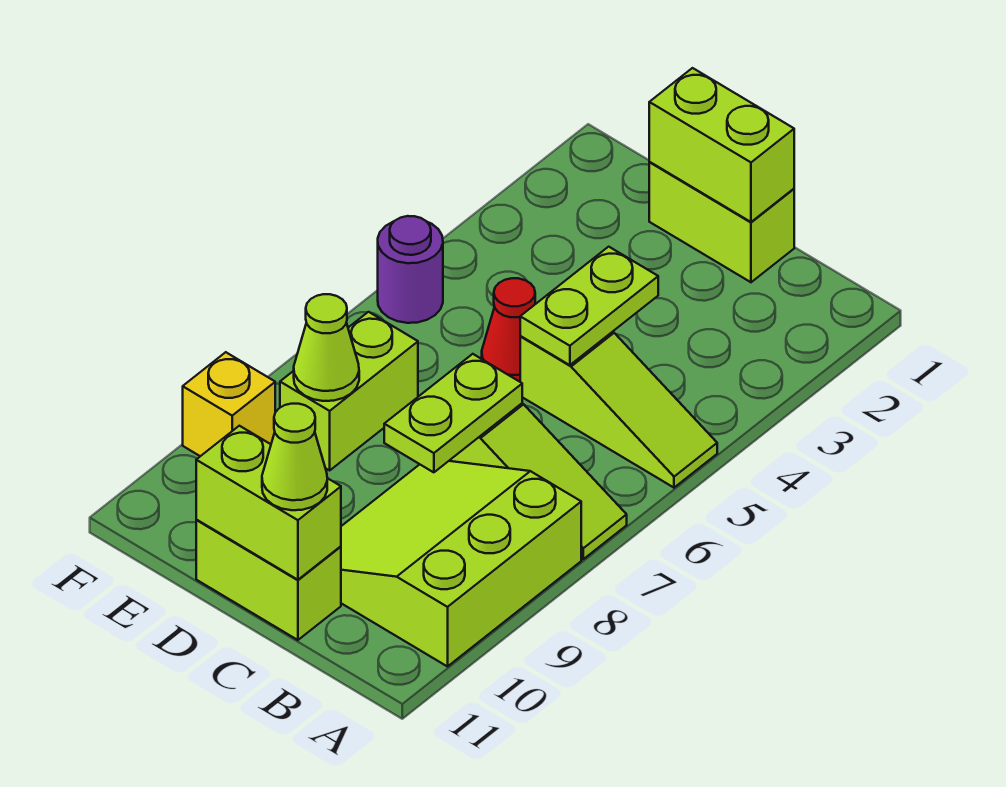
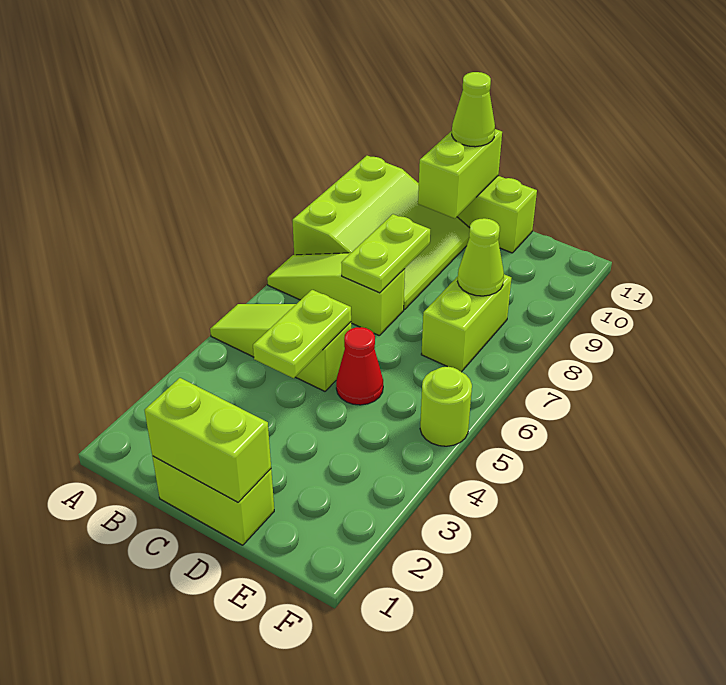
lime brick C11:D11 level 2 -> lime brick C10:C11 level 2
purple round brick F5 level 1 -> lime round brick F5 level 1
yellow brick F9 level 1 -> none

